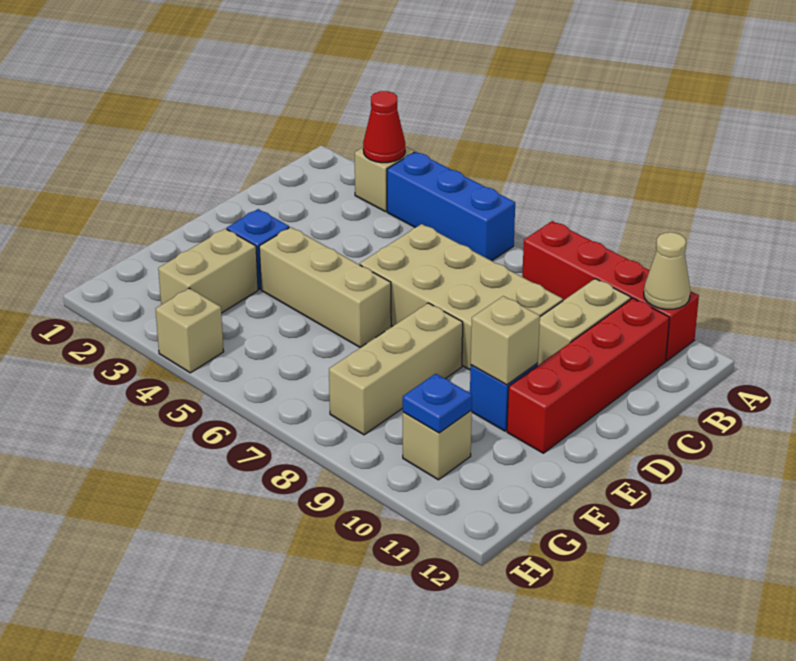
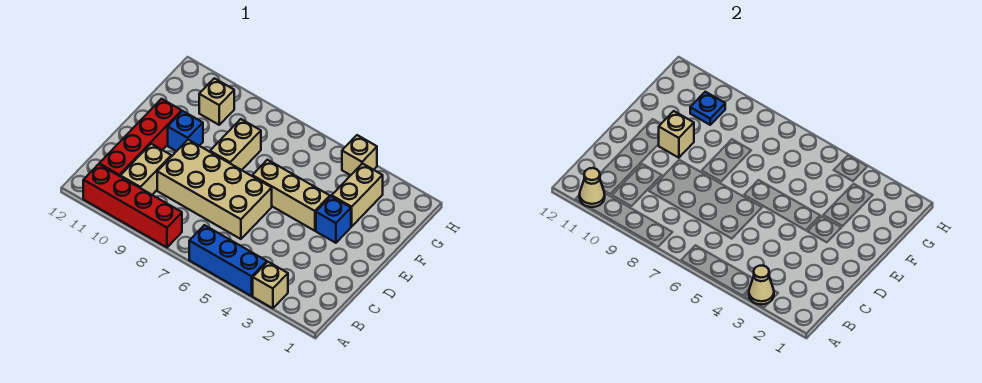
red cone A3 level 2 -> tan cone A3 level 2
tan brick E8:G8 level 1 -> tan brick E8:F8 level 1

